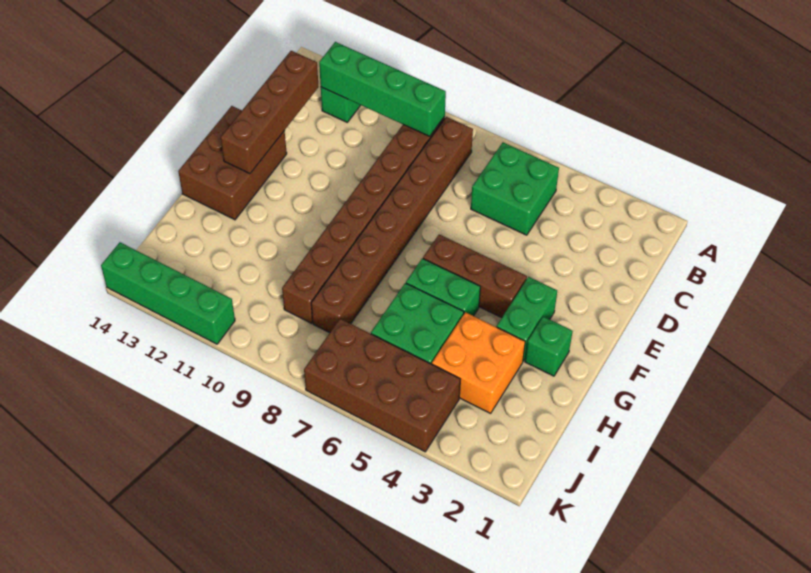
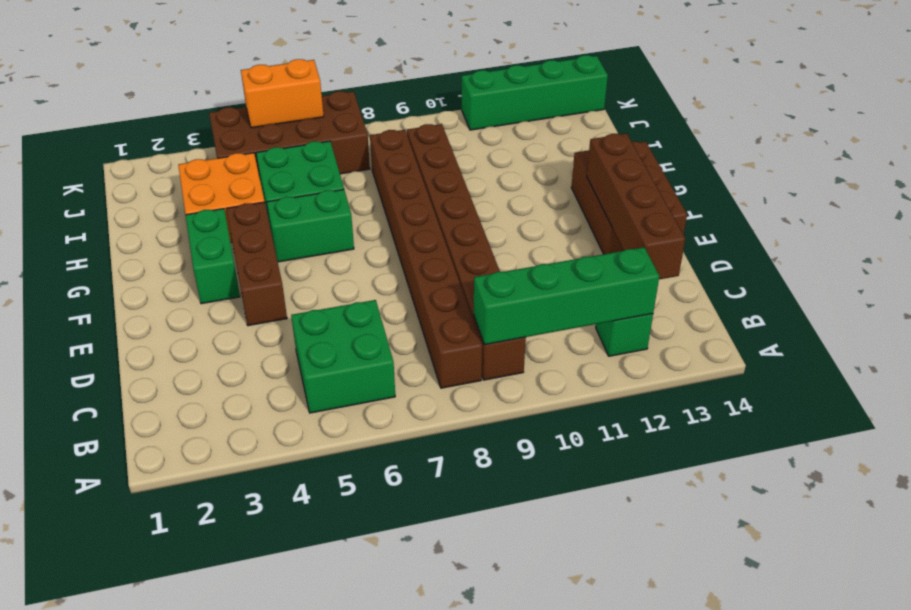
brown brick F4:F6 level 1 -> brown brick E4:G4 level 1
green brick G2 level 1 -> none
none -> orange brick K5:K6 level 2

